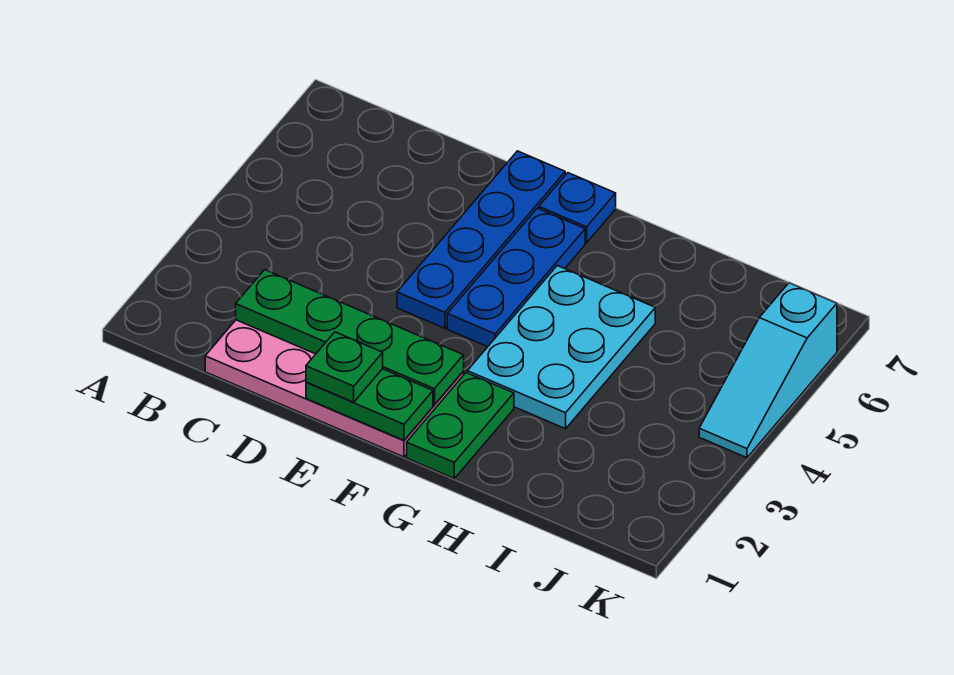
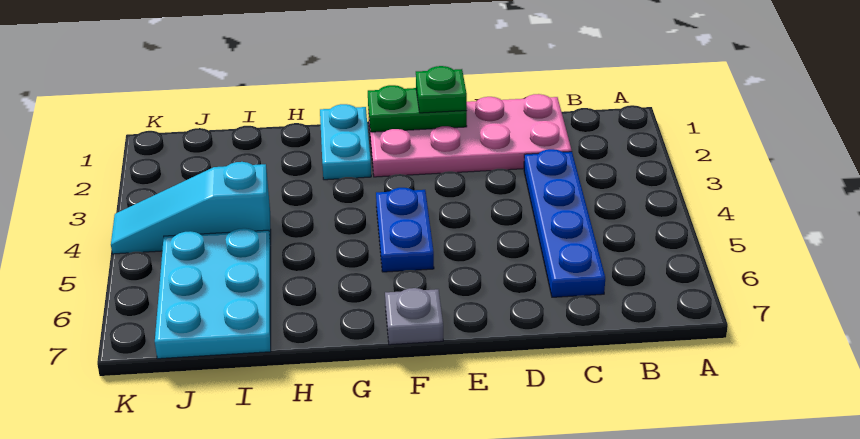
green plate C2:F2 level 2 -> none
blue plate E4:E7 level 1 -> blue plate C3:C6 level 1
blue plate F4:F6 level 1 -> blue plate F4:F5 level 1
blue plate F7 level 1 -> grey plate F7 level 1
green plate G1:G2 level 1 -> cyan plate G1:G2 level 1
cyan plate G3:H5 level 1 -> cyan plate I5:J7 level 1
cyan slope K4:K6 level 1 top 6 -> cyan slope I4:K4 level 1 top I

